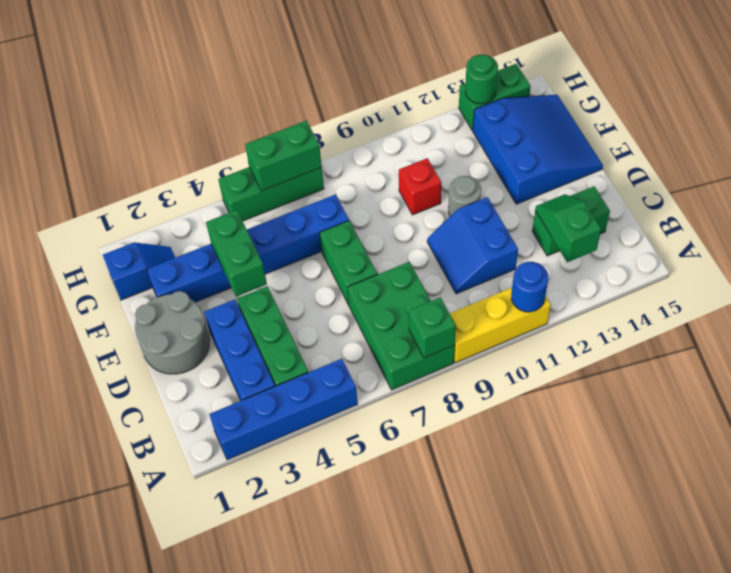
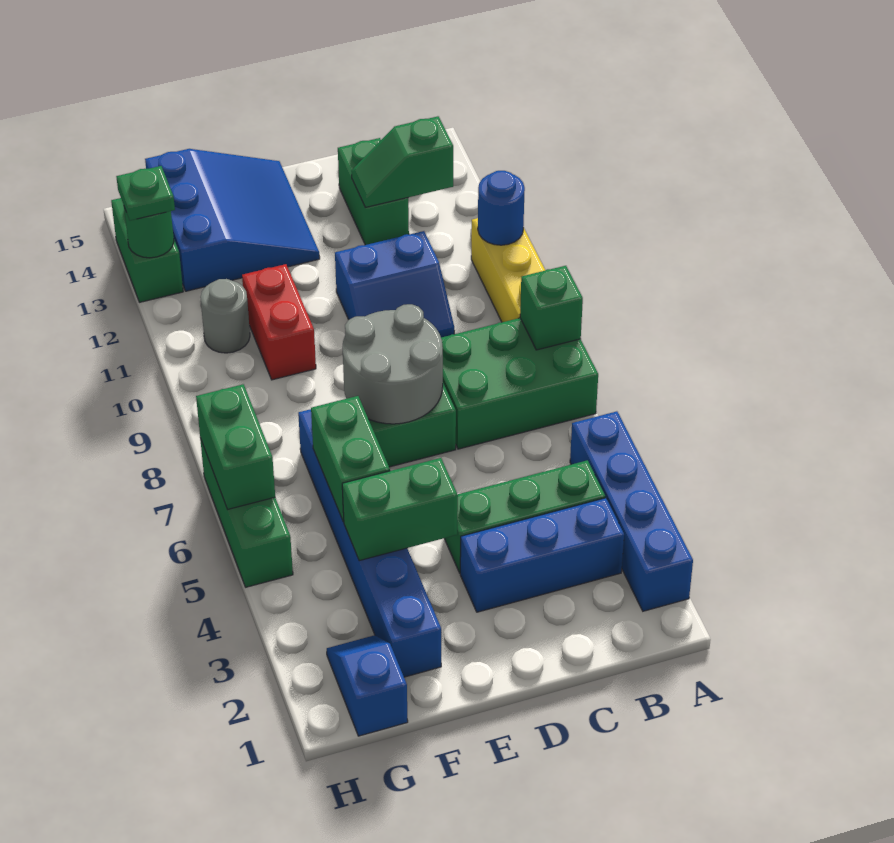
grey round brick D1:E2 level 1 -> grey round brick D7:E8 level 2
grey round brick E11 level 1 -> grey round brick G11 level 1
blue slope E13:G15 level 1 top 13 -> blue slope E13:G15 level 1 top G
none -> green brick F5:F6 level 2
red brick F10 level 1 -> red brick F10:F11 level 1
none -> green plate H13 level 3

